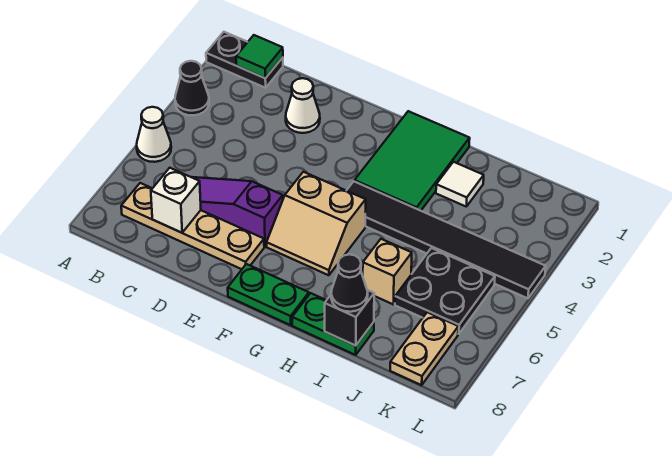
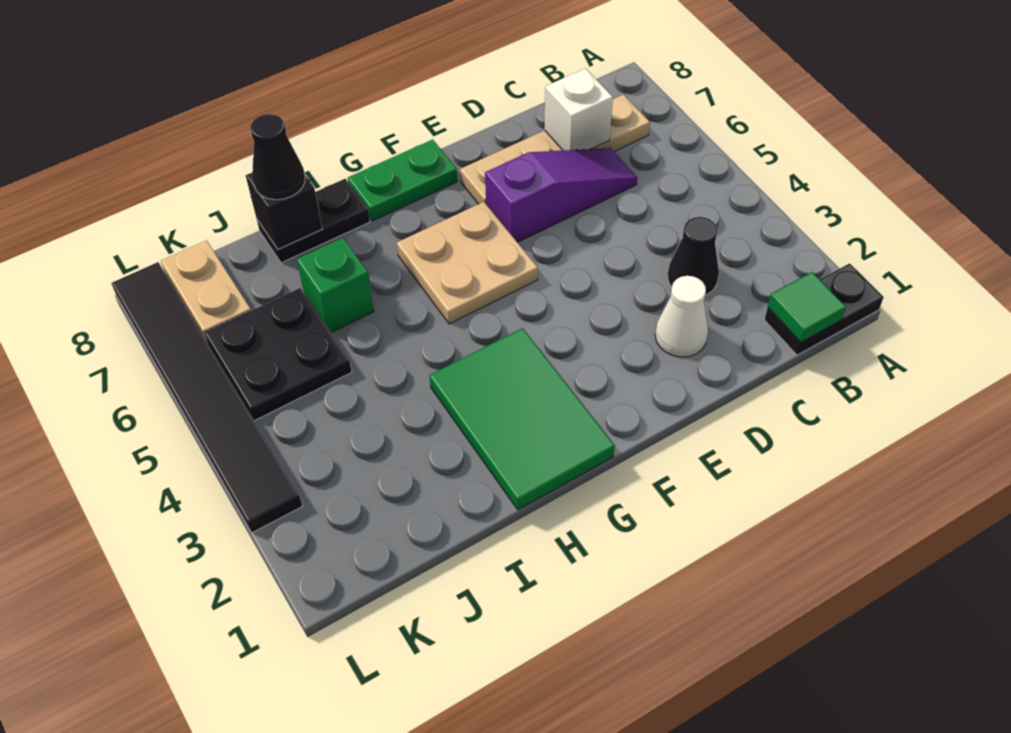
black cone A3 level 1 -> black cone C3 level 1
white cone A5 level 1 -> none
tan slope F5:G6 level 1 top 5 -> tan plate F5:G6 level 1
black tile G4:L4 level 1 -> black tile L3:L8 level 1
green plate H8:I8 level 1 -> black plate H8:I8 level 1
white tile I2 level 1 -> none
tan brick I6 level 1 -> green brick I6 level 1

